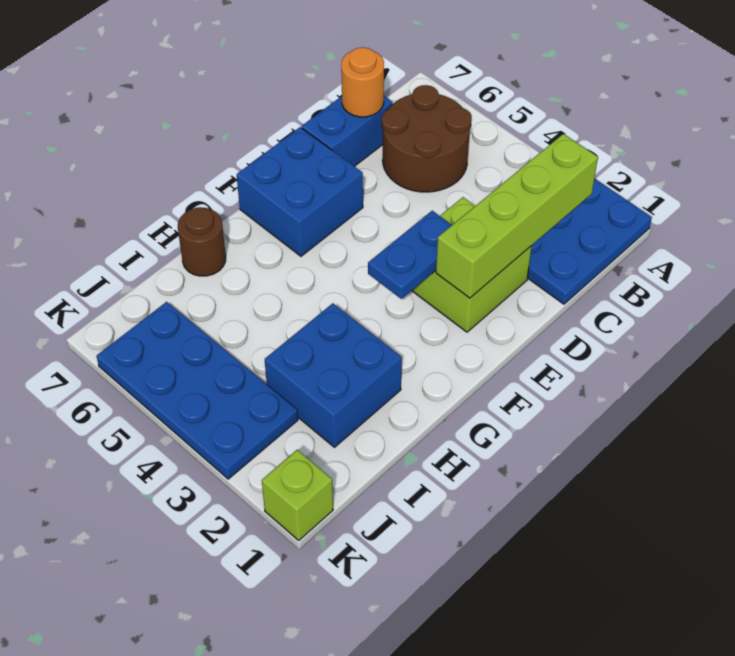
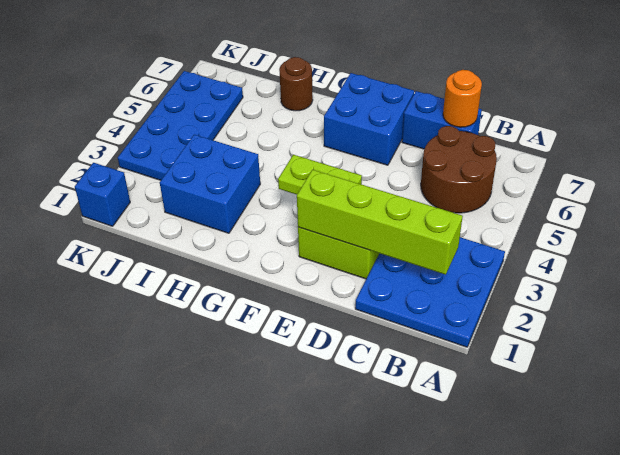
blue plate E3:F3 level 2 -> lime plate E3:F3 level 2
lime brick K1 level 1 -> blue brick K1 level 1

